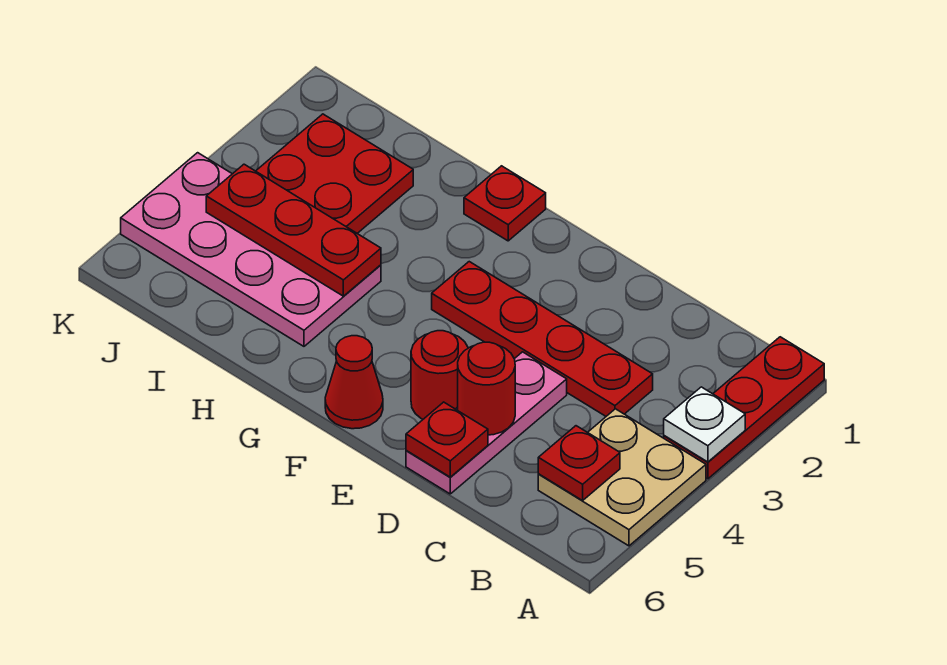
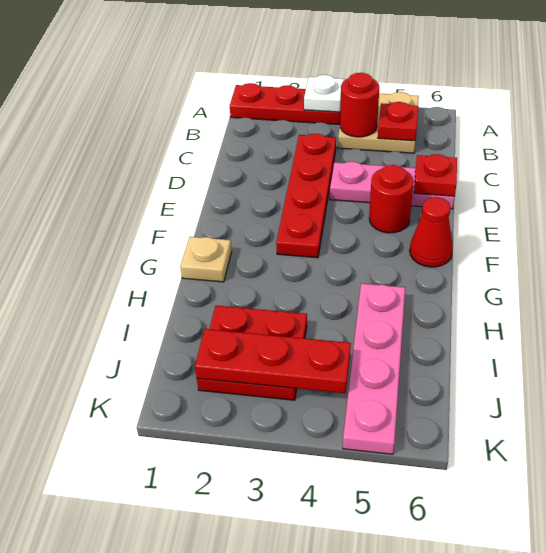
red round brick D5 level 2 -> red round brick B4 level 2
red plate G1 level 1 -> tan plate G1 level 1
pink plate H4:K5 level 1 -> pink plate H5:K5 level 1
red plate H4:J4 level 2 -> red plate J2:J4 level 2

